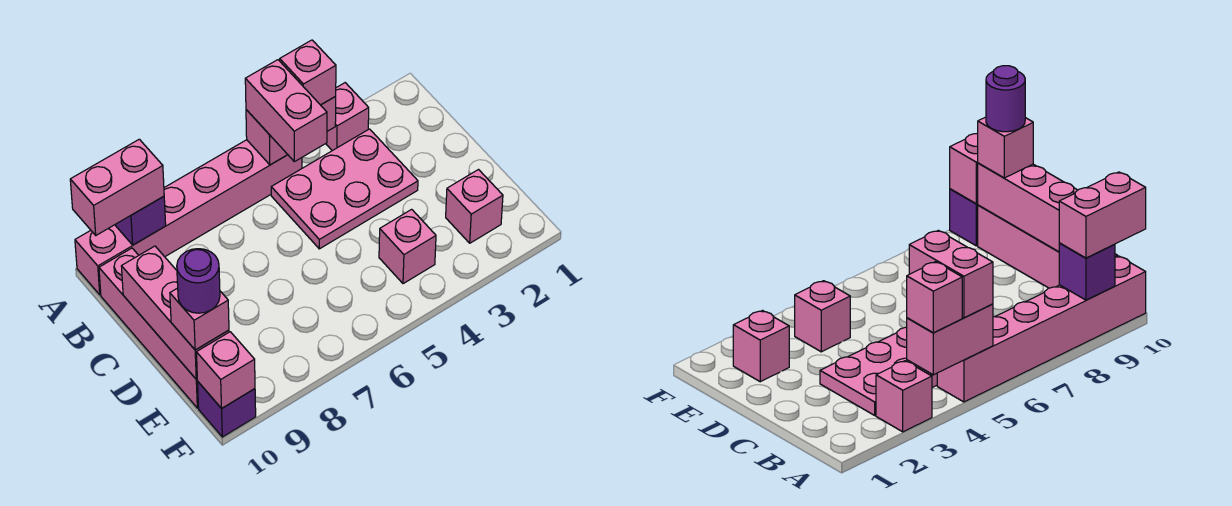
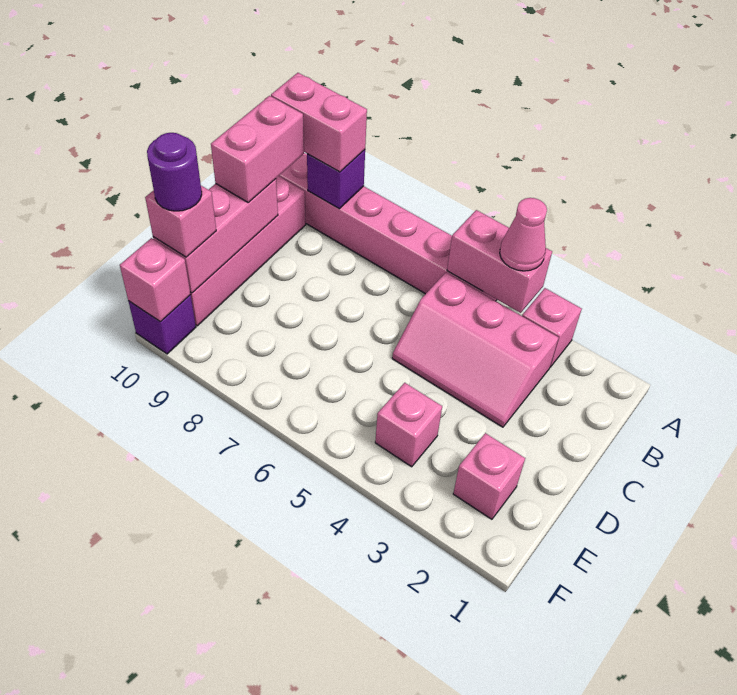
pink brick A4 level 3 -> pink cone A4 level 3
pink brick A5:B5 level 3 -> pink brick B10:C10 level 3
pink plate B3:C5 level 1 -> pink slope B3:C5 level 1 top B

